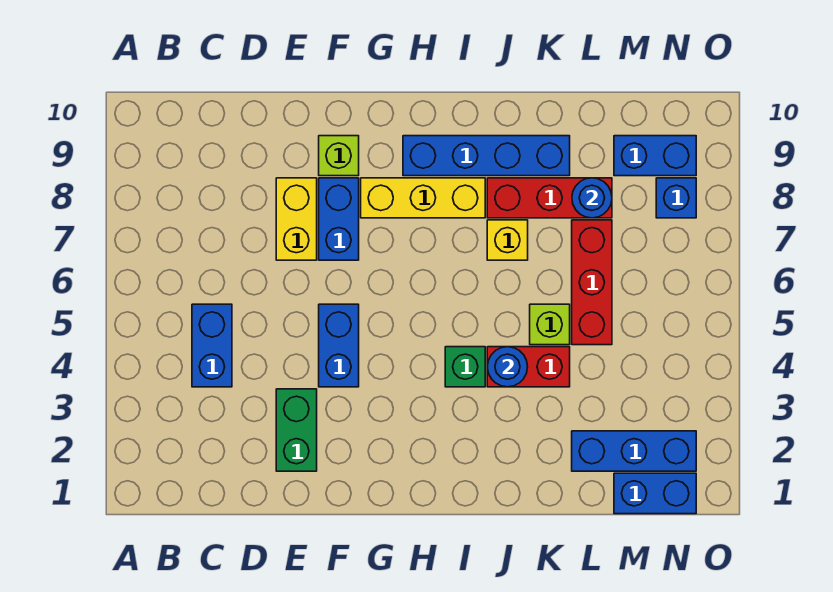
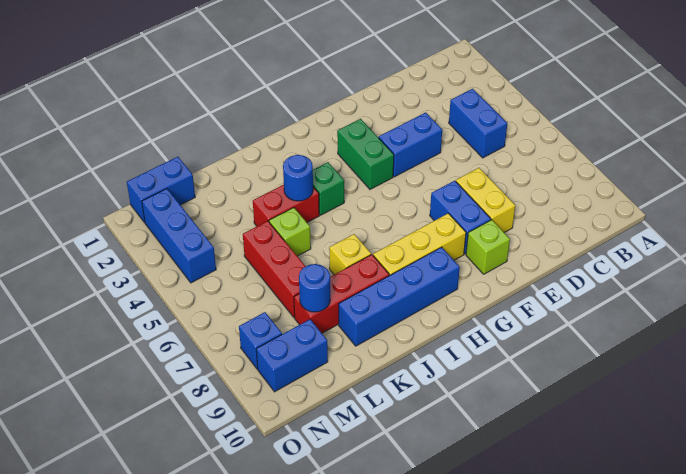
green brick E2:E3 level 1 -> green brick G3:G4 level 1
blue brick F4:F5 level 1 -> blue brick E4:F4 level 1
blue brick L2:N2 level 1 -> blue brick N2:N4 level 1

